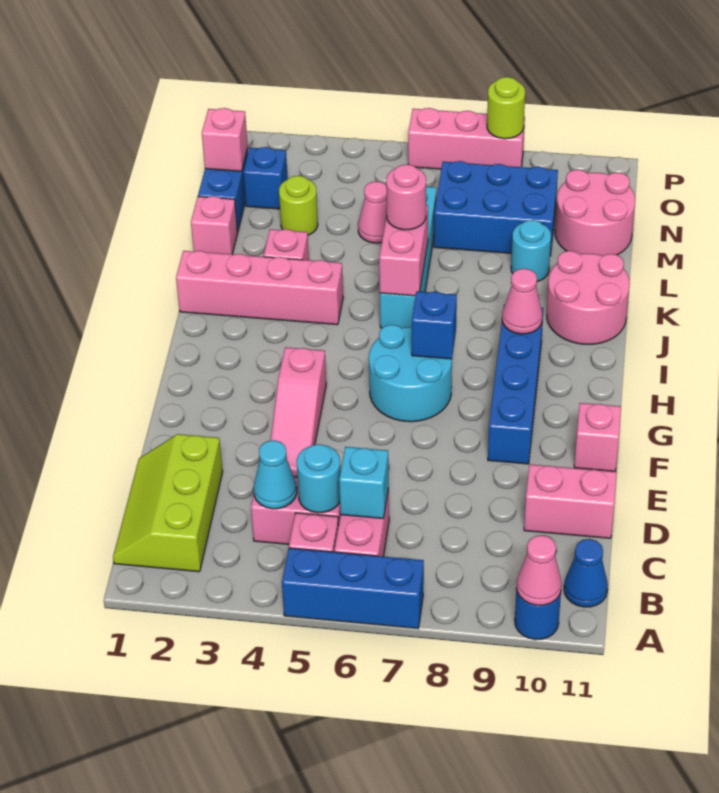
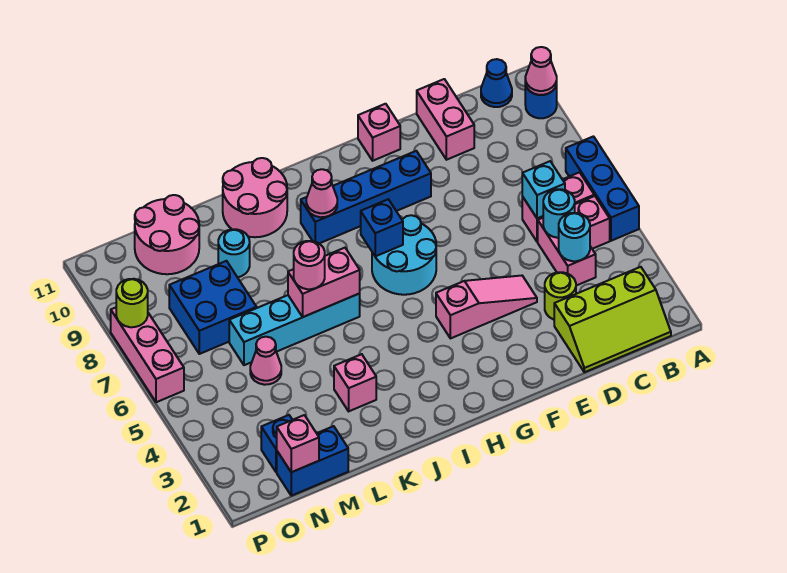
cyan cone C4 level 2 -> cyan round brick C4 level 2
pink brick J1:J4 level 1 -> none
pink brick L1 level 1 -> none
lime round brick M3 level 1 -> lime round brick D3 level 1
blue brick M7:N9 level 1 -> blue brick M7:N8 level 1

